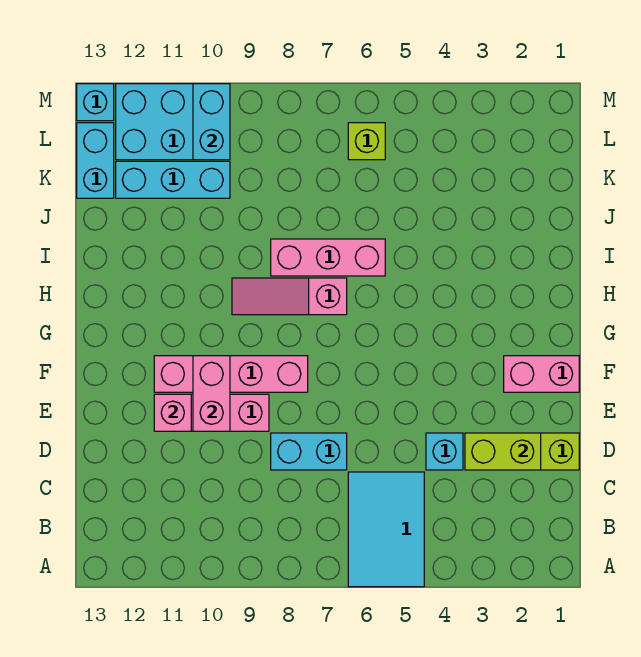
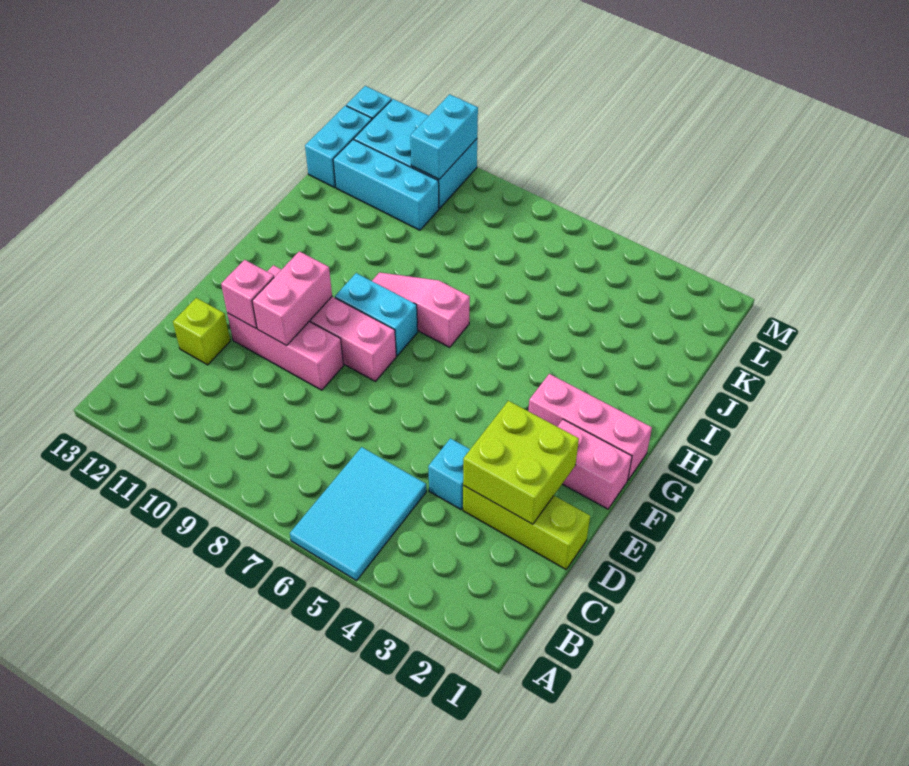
lime brick D2:D3 level 2 -> lime brick D2:E3 level 2
cyan brick D7:D8 level 1 -> cyan brick G8:G9 level 1
pink brick I6:I8 level 1 -> pink brick G1:G3 level 1
lime brick L6 level 1 -> lime brick D12 level 1

